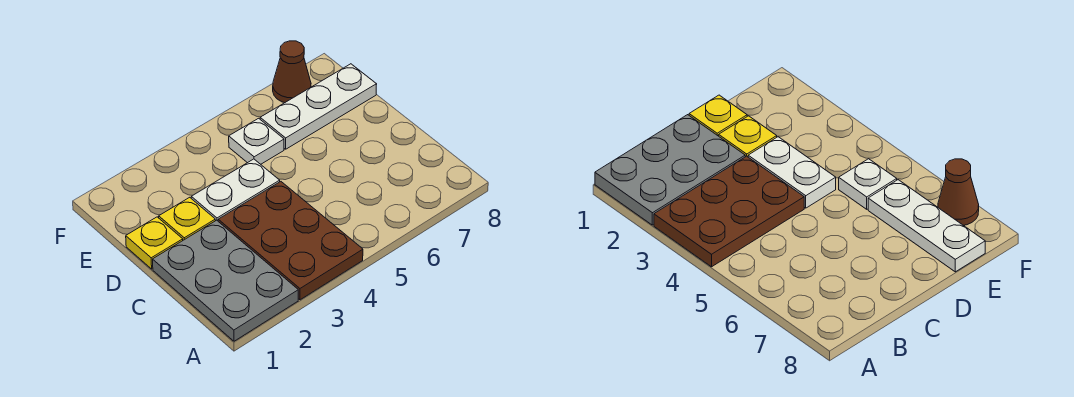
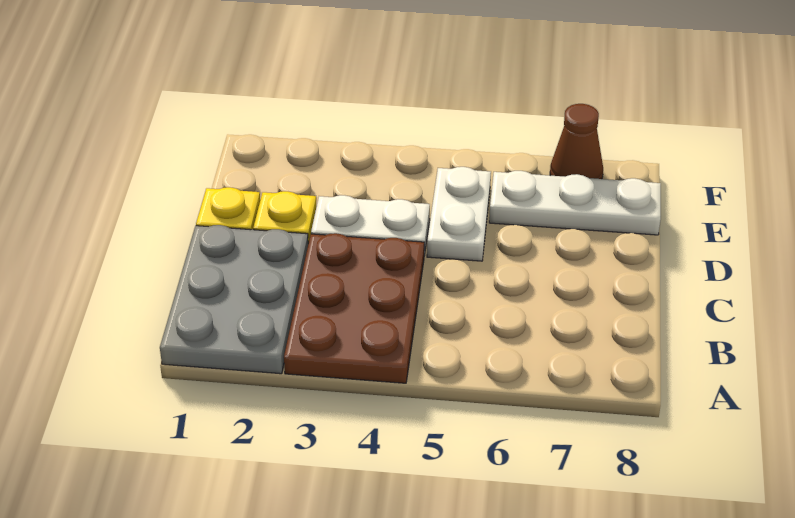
white plate E5 level 1 -> white plate D5:E5 level 1

